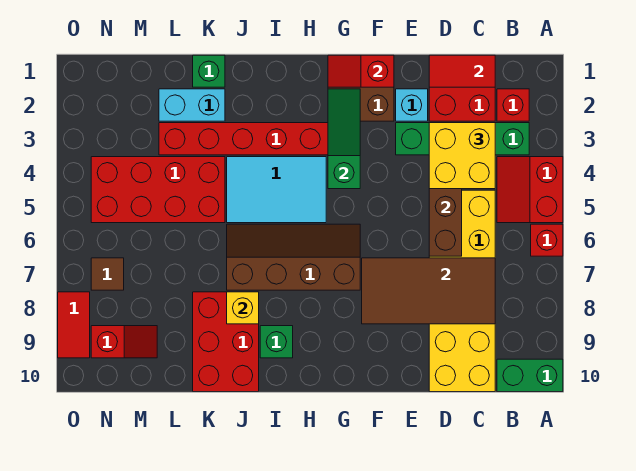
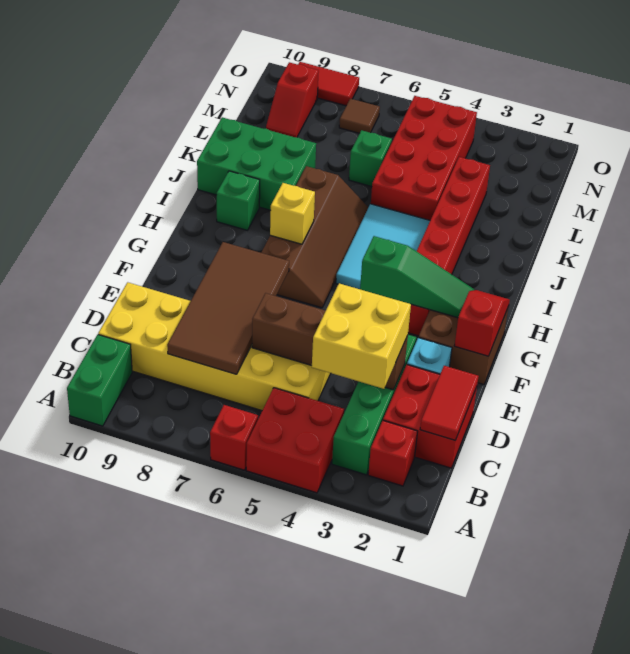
red slope A4:B5 level 1 top A -> red brick A4:B5 level 1
red brick J8:K10 level 1 -> green brick J8:K10 level 1
yellow brick J8 level 2 -> yellow brick H7 level 2
green brick K1 level 1 -> green brick L6 level 1
cyan brick K2:L2 level 1 -> none

